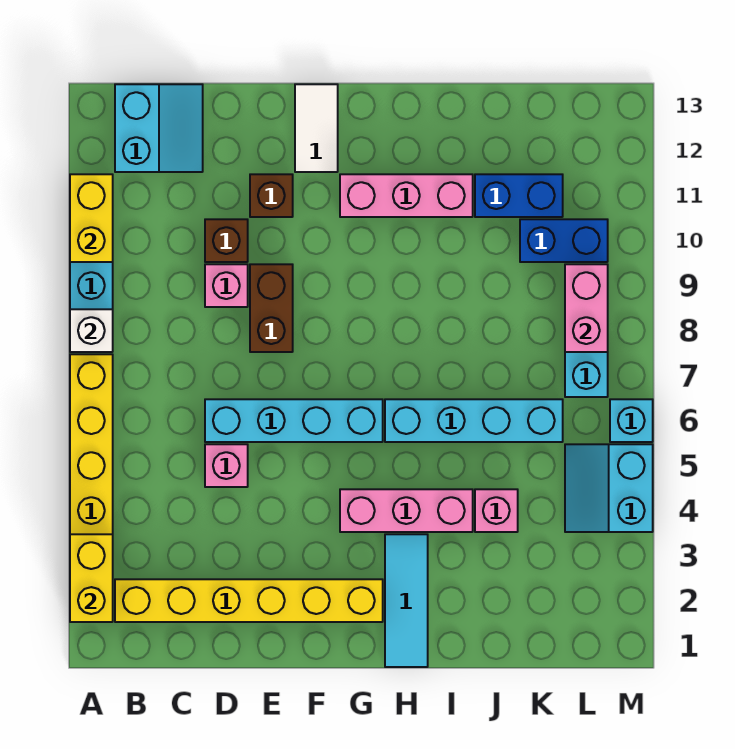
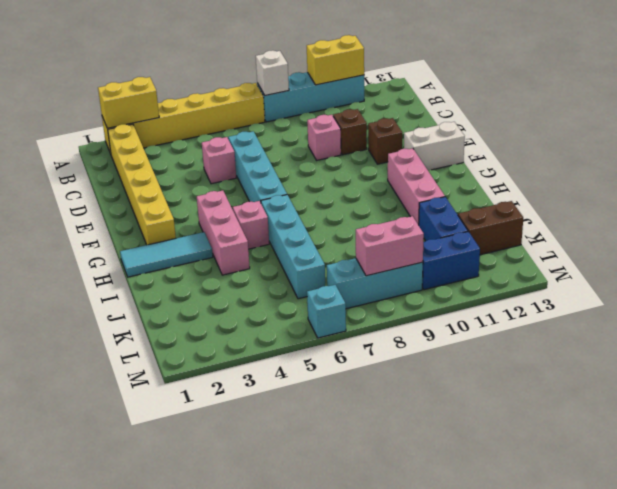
cyan slope B12:C13 level 1 top B -> none
brown brick E8:E9 level 1 -> brown brick K12:K13 level 1
white tile F12:F13 level 1 -> white brick F12:F13 level 1
pink brick J4 level 1 -> pink brick H5 level 1
blue brick K10:L10 level 1 -> blue brick L10:L11 level 1
cyan slope L4:M5 level 1 top M -> none

